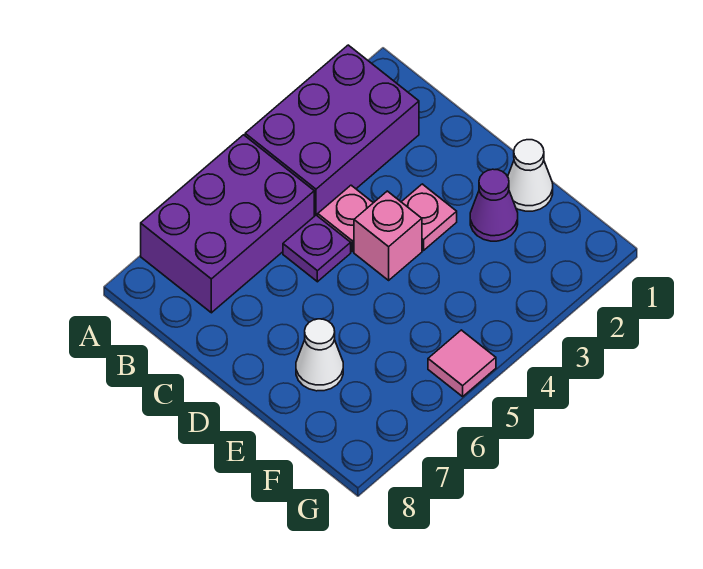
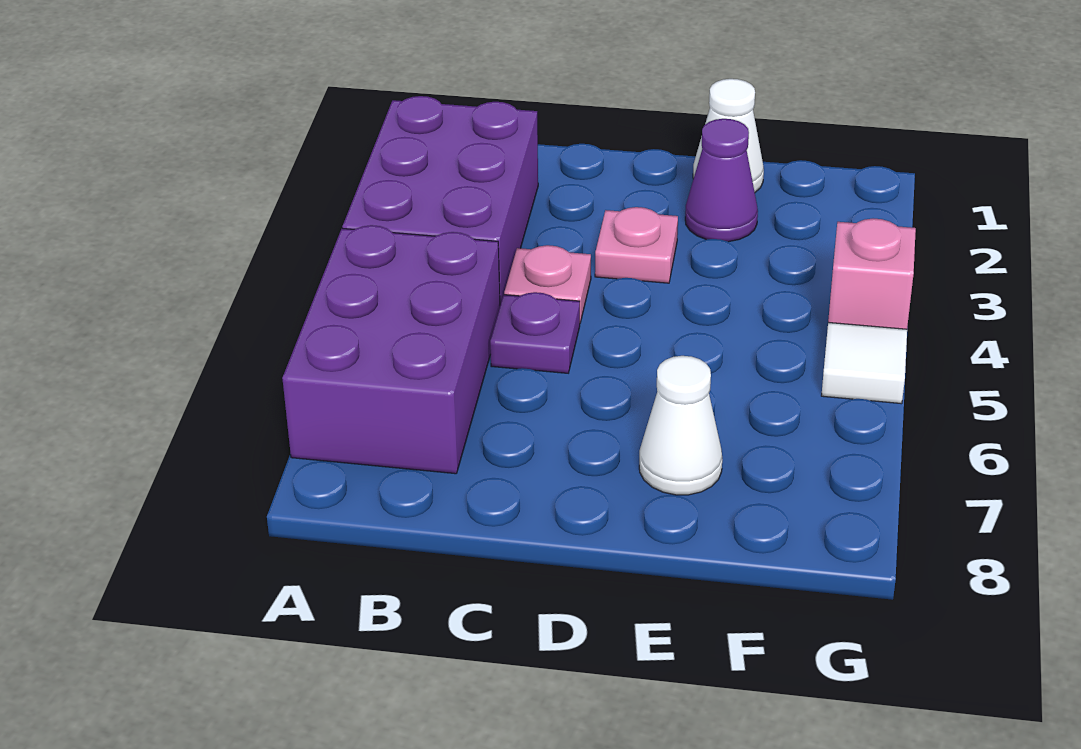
pink brick D4 level 1 -> pink brick G4 level 1
pink tile G5 level 1 -> white tile G5 level 1

